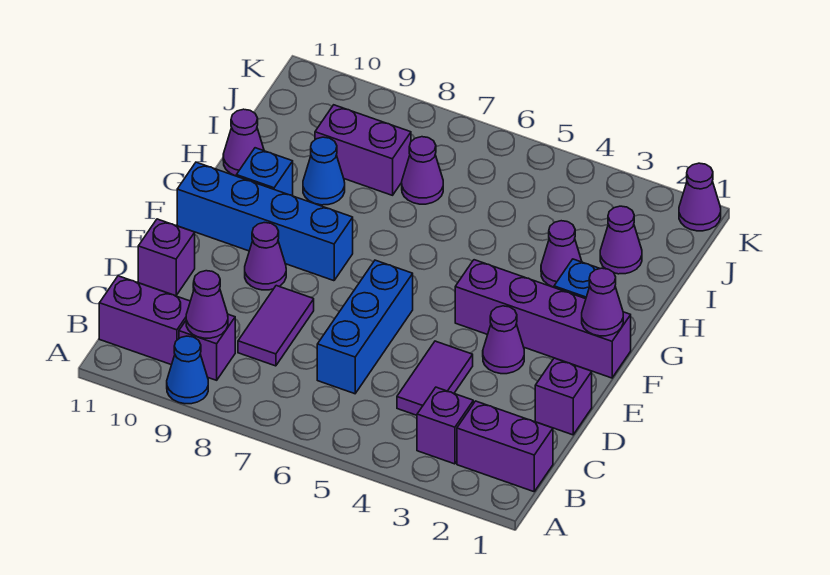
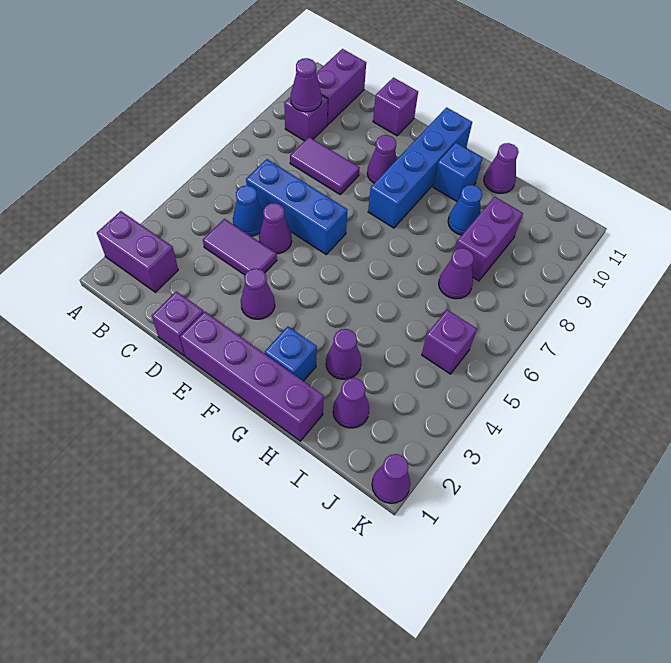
blue cone A9 level 1 -> blue cone C5 level 1
purple brick B1:B2 level 1 -> purple brick A2:B2 level 1
purple brick B3 level 1 -> purple brick J5 level 1
purple brick F1:F4 level 1 -> purple brick E1:H1 level 1
purple cone F1 level 2 -> purple cone D5 level 1

